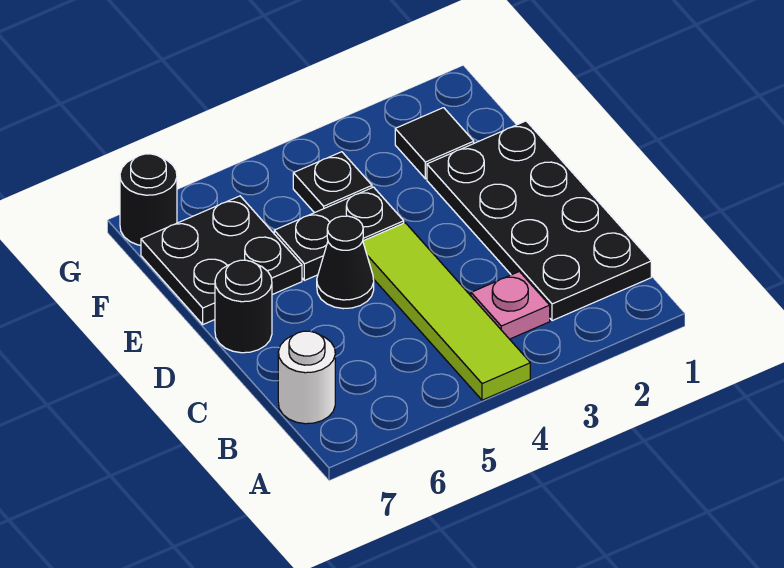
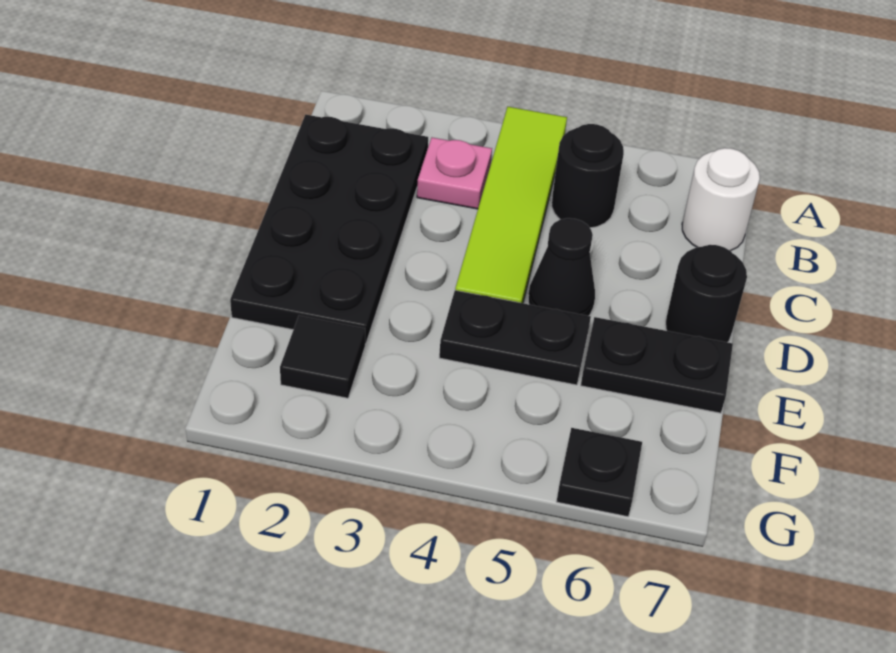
black plate E6:F7 level 1 -> black plate E6:E7 level 1
black plate F4 level 1 -> black plate G6 level 1
black round brick G7 level 1 -> black round brick B5 level 1

